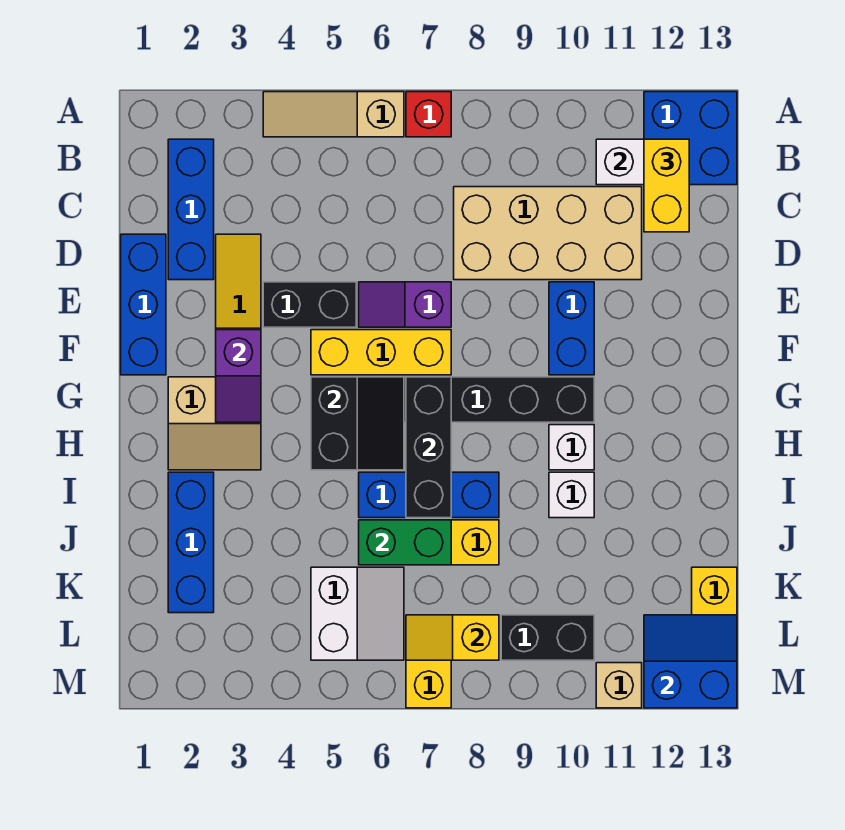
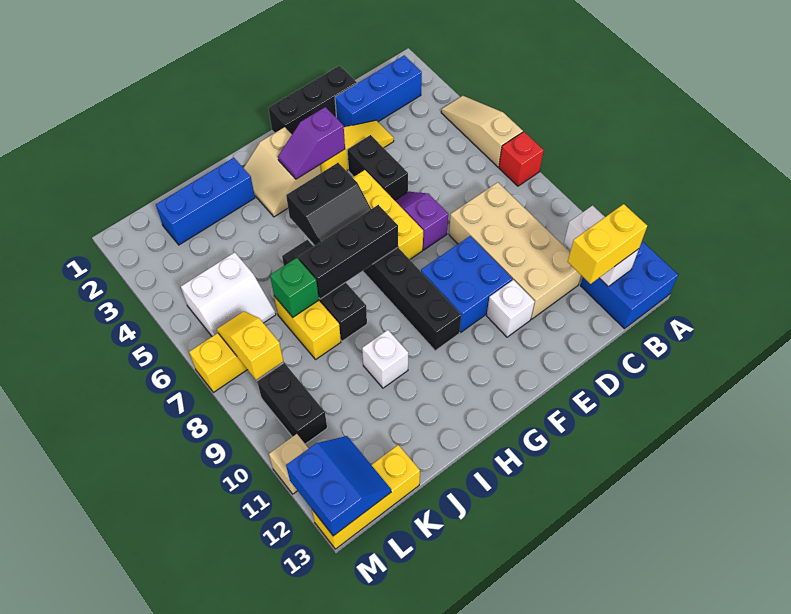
blue brick D1:F1 level 1 -> black brick D1:F1 level 1
blue brick E10:F10 level 1 -> blue brick E9:F10 level 1
white brick H10 level 1 -> white brick E11 level 1
blue brick I6:I8 level 1 -> black brick I6:I8 level 1
green brick J6:J7 level 2 -> green brick J7 level 2

